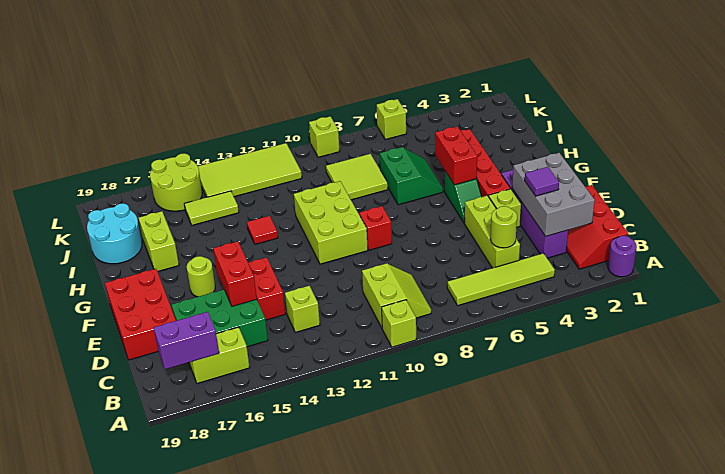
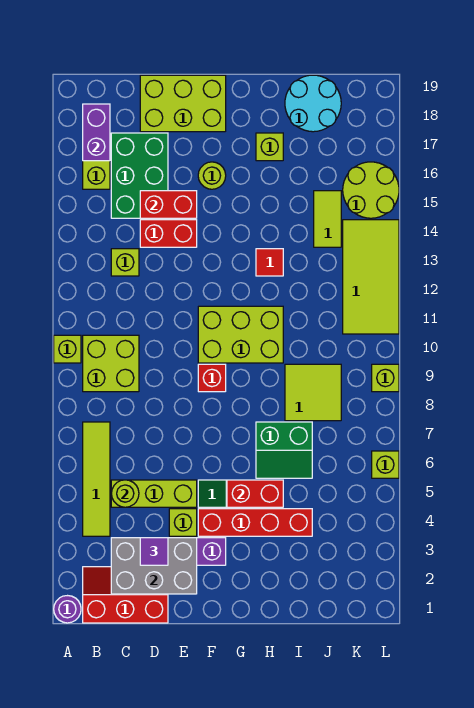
lime slope B9:C10 level 1 top 10 -> lime brick B9:C10 level 1
red brick D18:F19 level 1 -> lime brick D18:F19 level 1
lime brick H17:I17 level 1 -> lime brick H17 level 1

